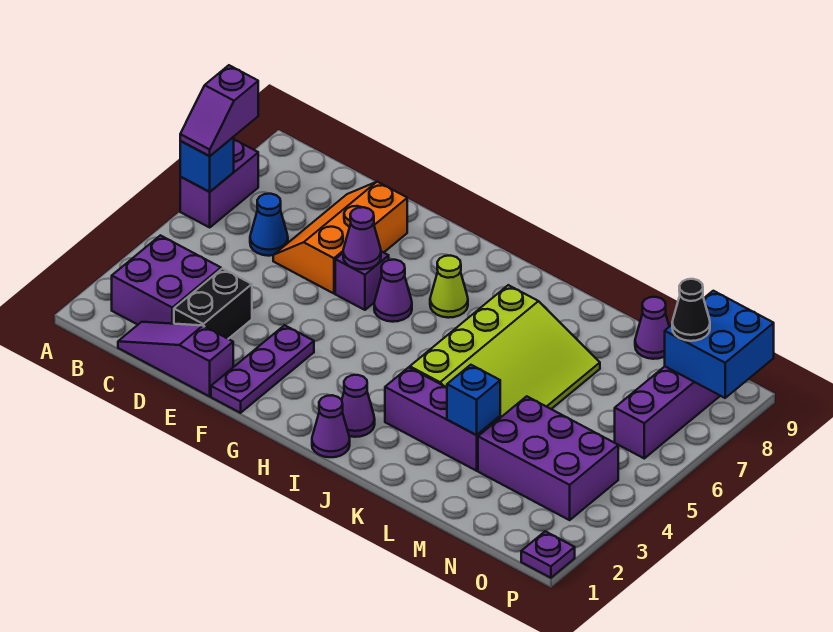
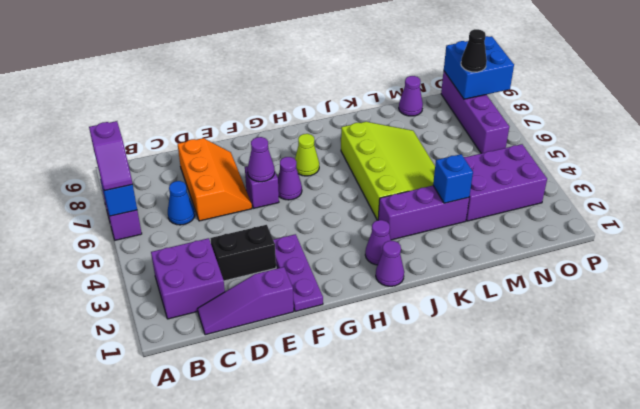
black brick D2:D3 level 1 -> black brick D3:E3 level 1
orange slope D6:E8 level 1 top E -> orange slope D6:E8 level 1 top D
purple plate P1 level 1 -> none

